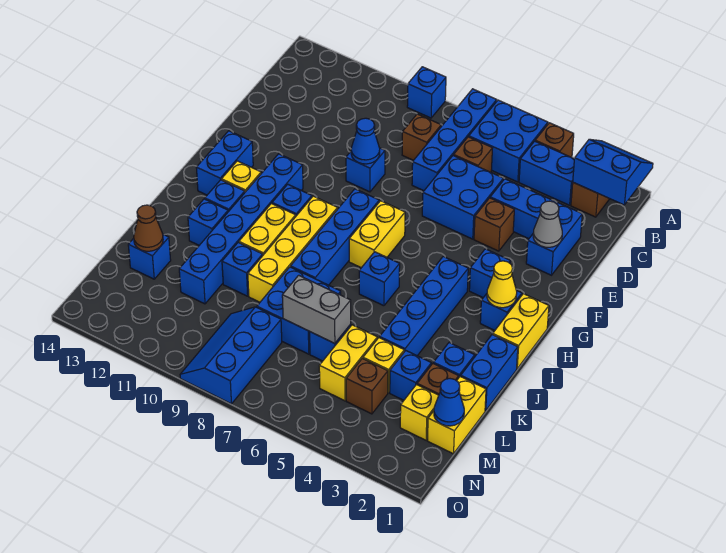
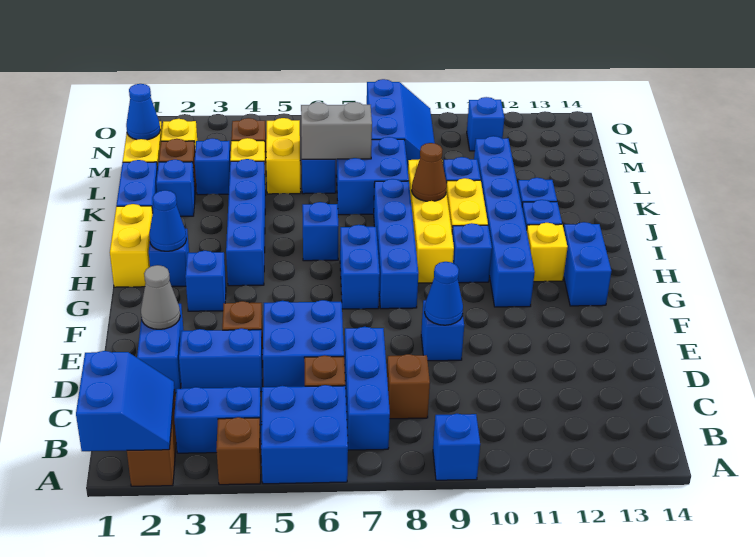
blue slope A1:B2 level 2 top B -> blue slope A1:B2 level 2 top 1
blue brick A7:D7 level 1 -> blue brick B7:D7 level 1
yellow brick G7:H7 level 1 -> blue brick G7:H7 level 1
yellow cone H2 level 2 -> blue cone H2 level 2
blue brick L13 level 1 -> blue brick N11 level 1
brown cone L13 level 2 -> brown cone J9 level 2

